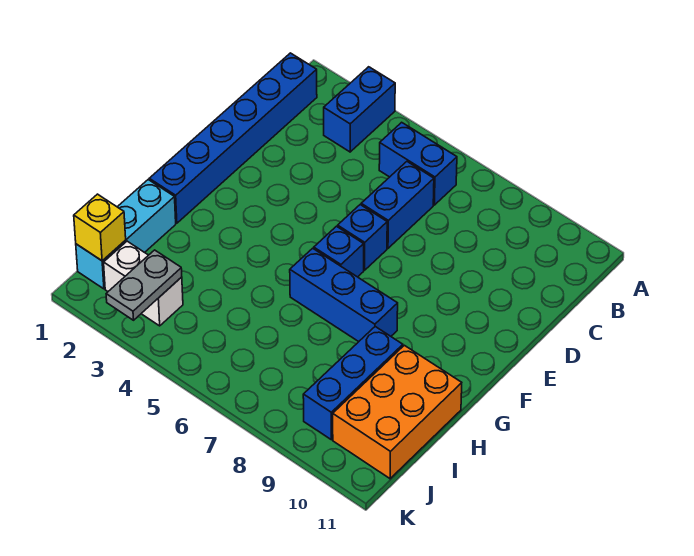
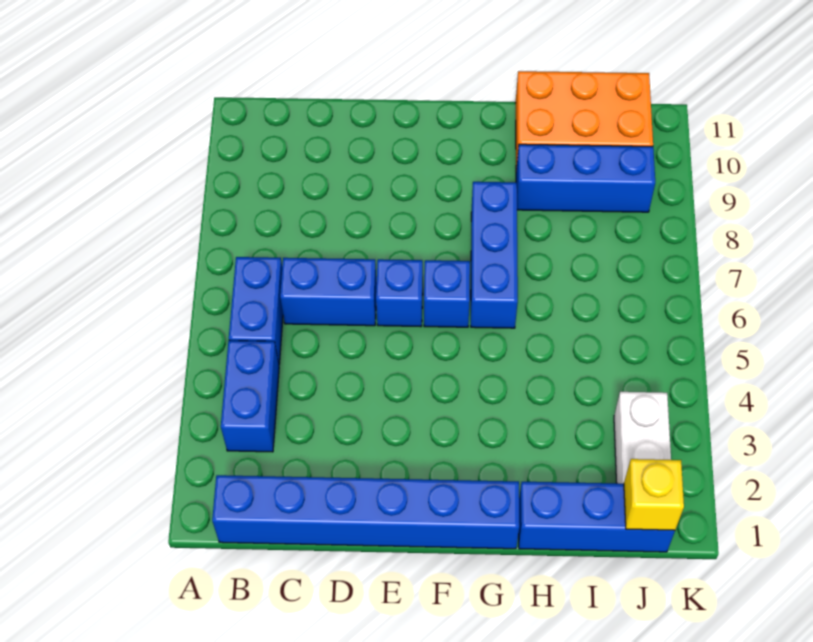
blue brick A3:B3 level 1 -> blue brick B3:B4 level 1
cyan brick H1:J1 level 1 -> blue brick H1:J1 level 1
grey plate J3:K3 level 2 -> none

